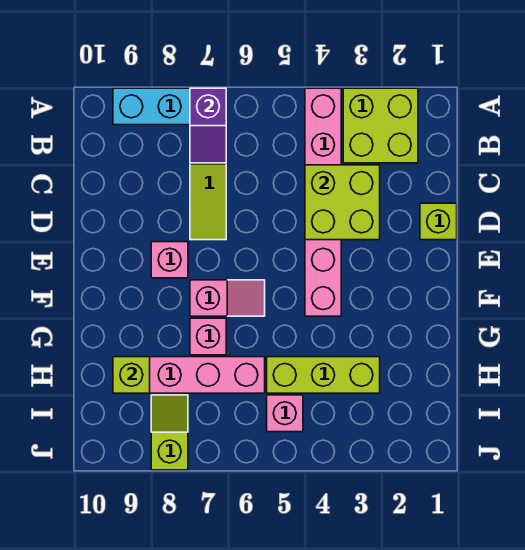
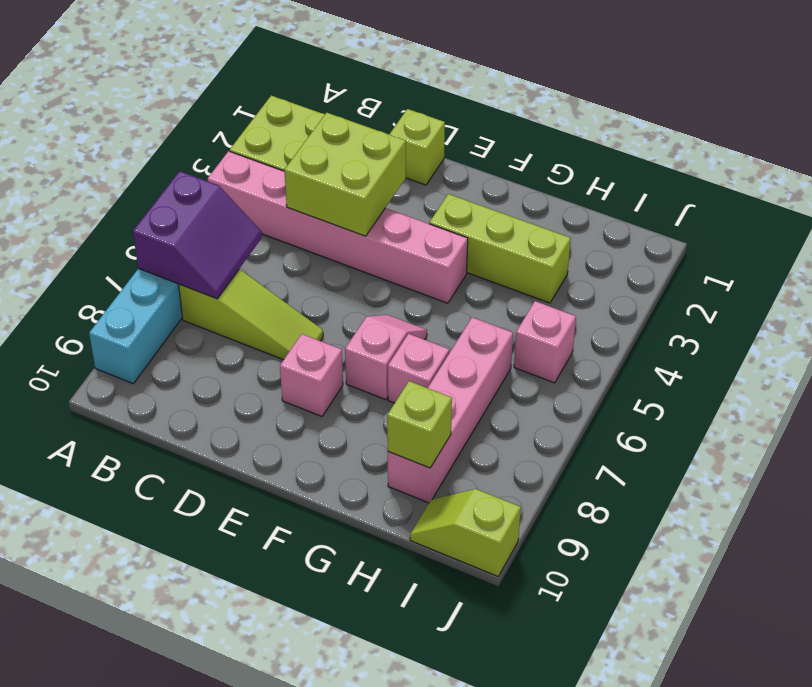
purple slope A7:B7 level 2 top A -> purple slope A6:B7 level 2 top A
lime brick H3:H5 level 1 -> lime brick F3:H3 level 1
lime slope I8:J8 level 1 top J -> lime slope I10:J10 level 1 top J

